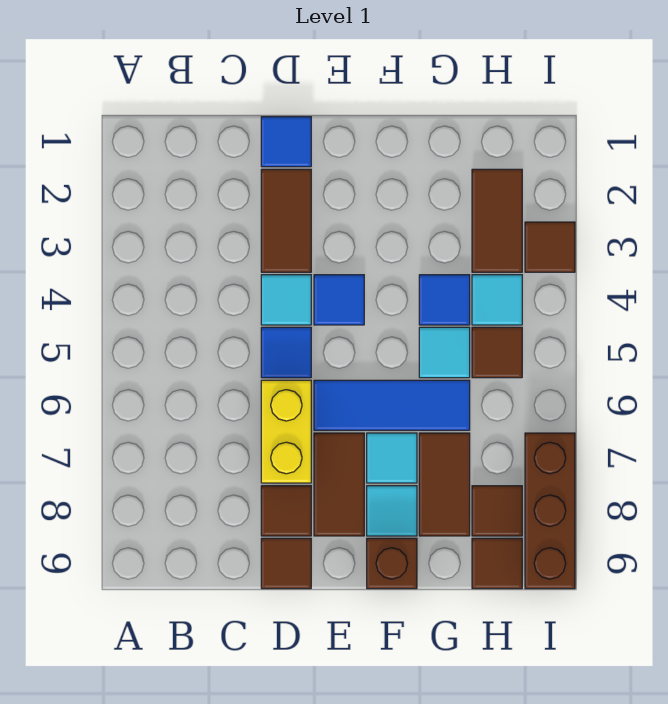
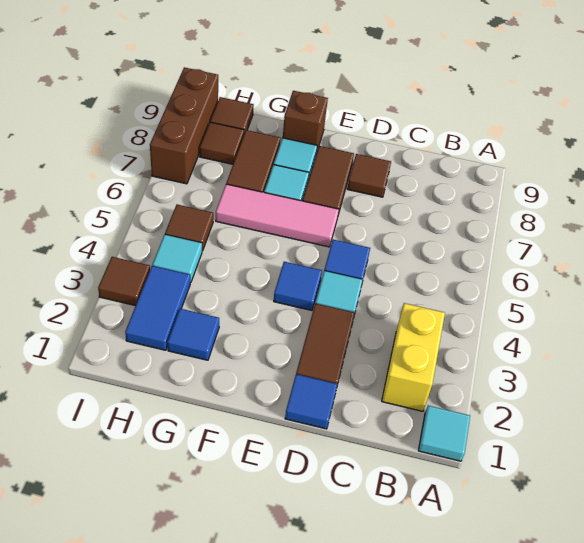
yellow brick D6:D7 level 1 -> yellow brick B2:B3 level 1
brown tile D9 level 1 -> none
blue tile E6:G6 level 1 -> pink tile E6:G6 level 1
blue tile G4 level 1 -> blue tile G2 level 1
cyan tile G5 level 1 -> cyan tile A1 level 1
brown tile H2:H3 level 1 -> blue tile H2:H3 level 1

